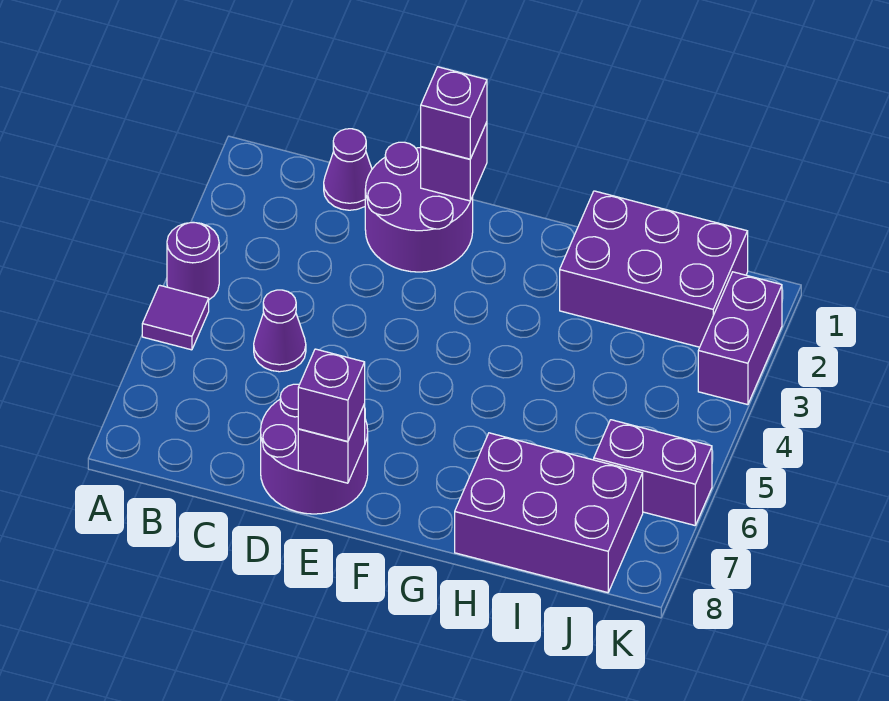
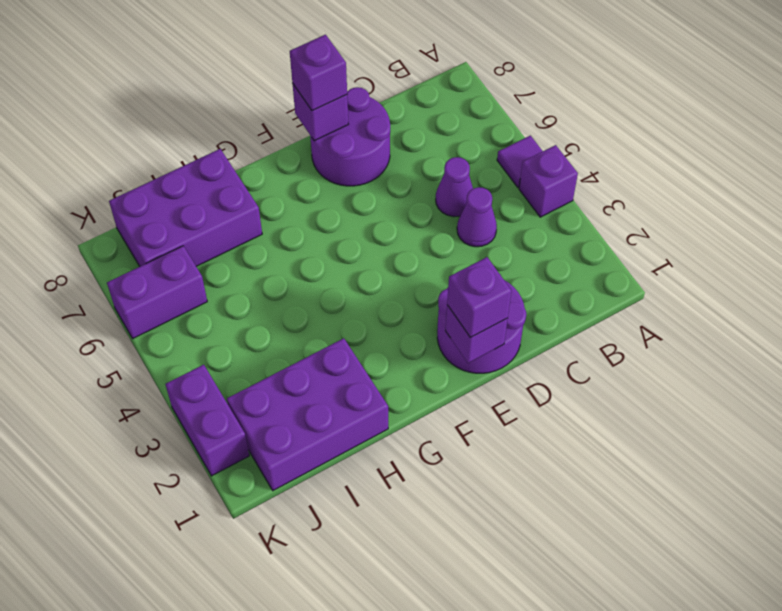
purple round brick A4 level 1 -> purple brick A4 level 1
purple cone C1 level 1 -> purple cone C4 level 1

